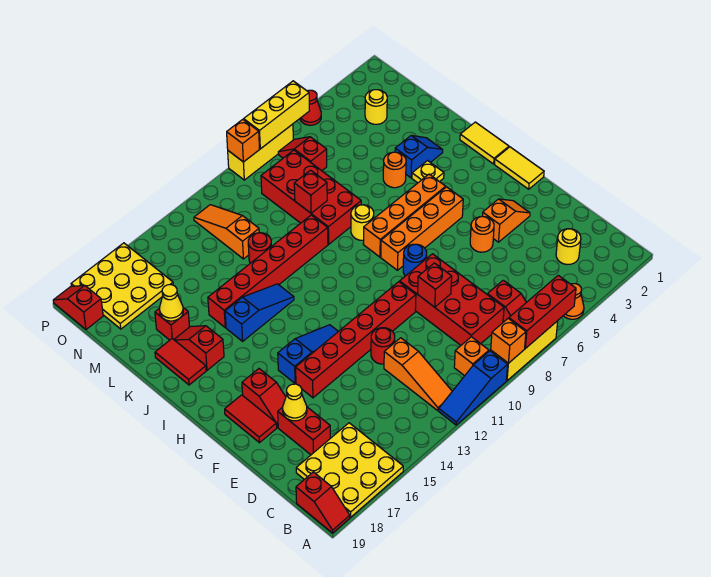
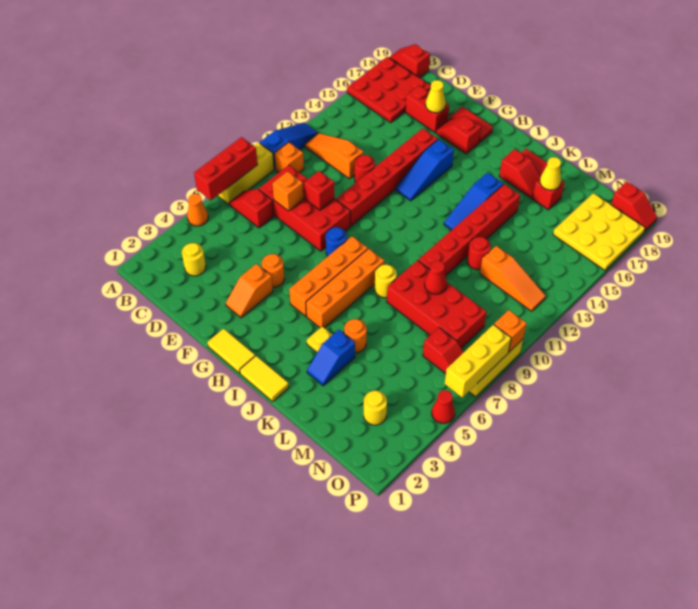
orange brick A9 level 2 -> orange brick D8 level 2
yellow plate A16:C18 level 1 -> red plate A16:C18 level 1
red brick L9 level 2 -> red cone L9 level 2

